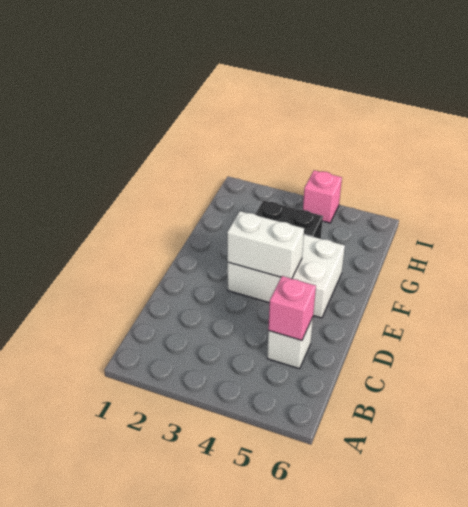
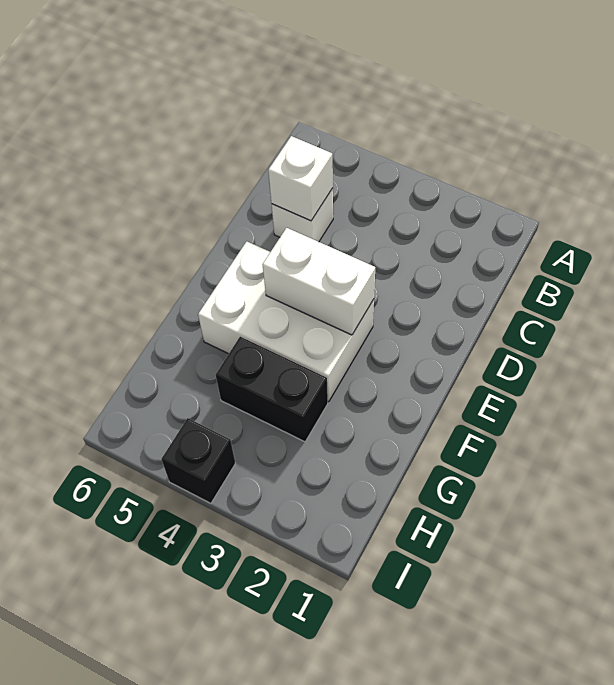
pink brick C5 level 2 -> white brick C5 level 2
pink brick I4 level 1 -> black brick I4 level 1

